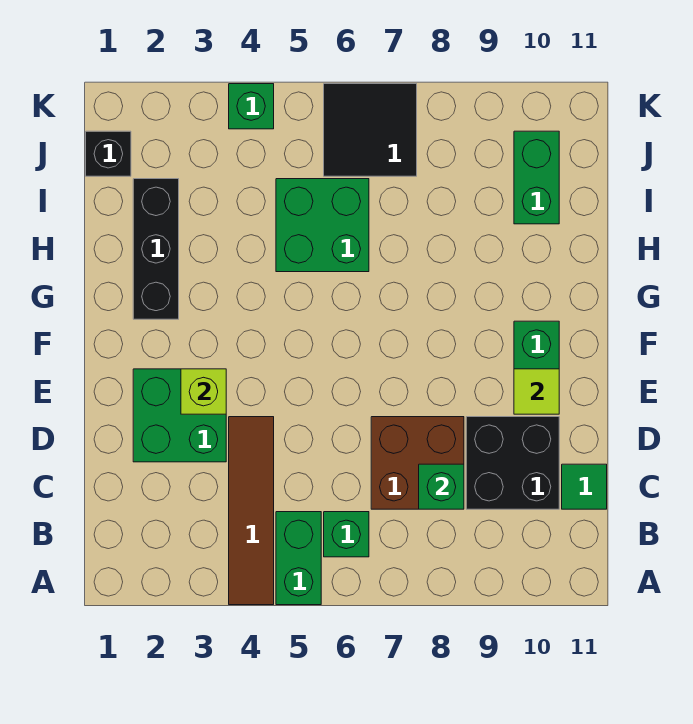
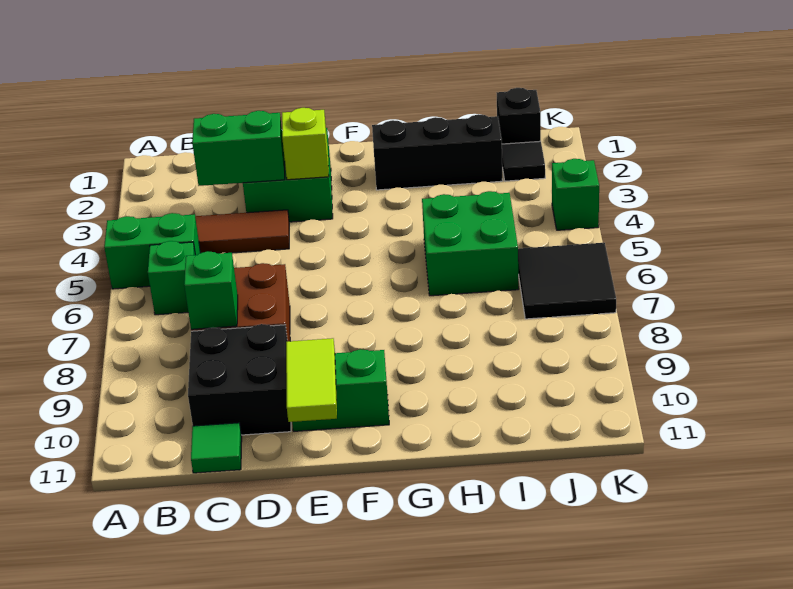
lime tile E10 level 2 -> lime tile E10:E11 level 2
green brick I10:J10 level 1 -> green brick C3:D3 level 2
none -> black tile J2 level 1

